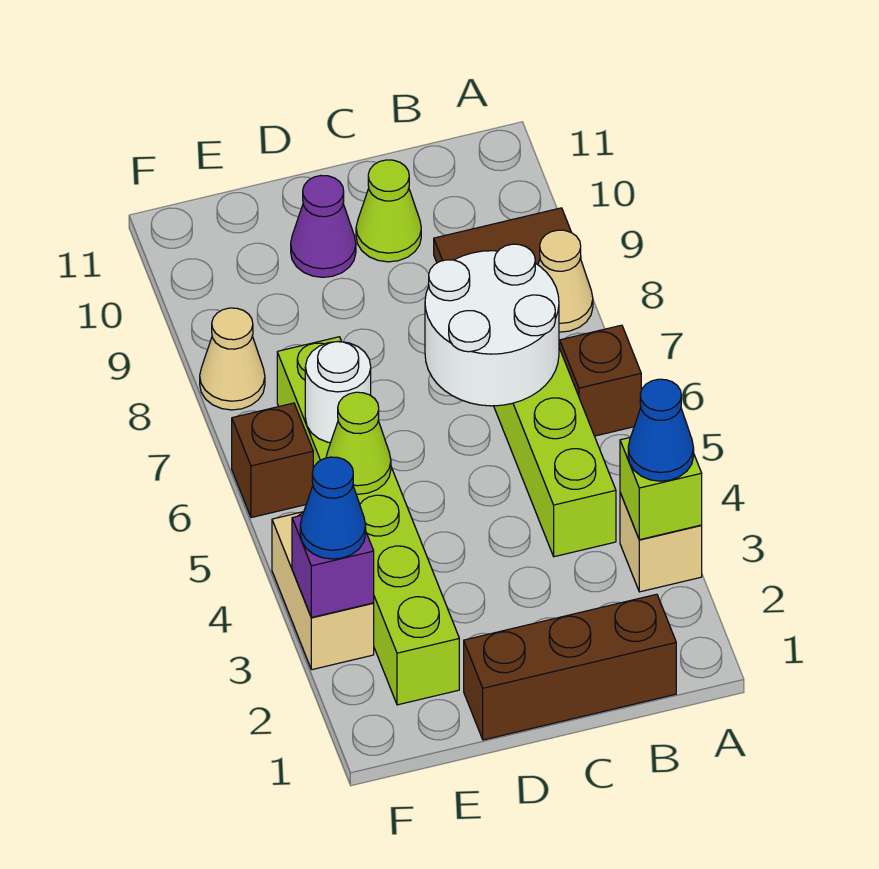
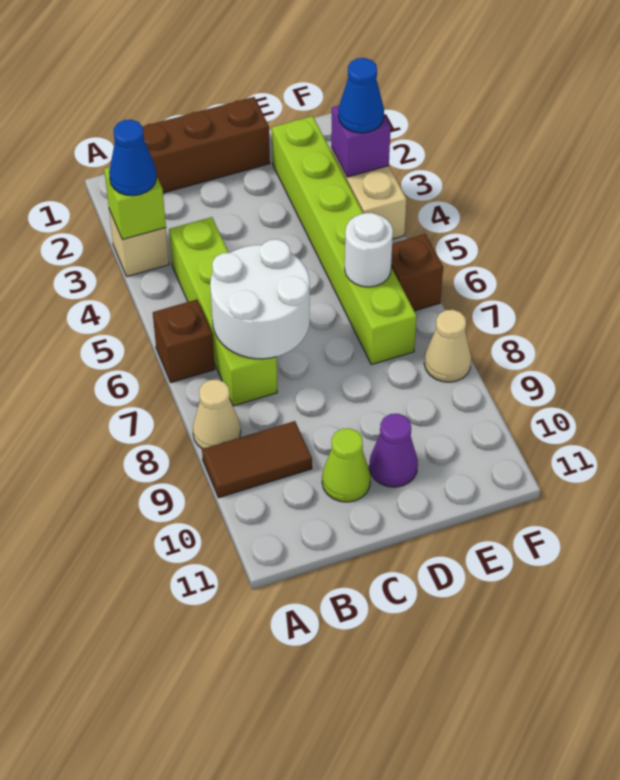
lime cone E5 level 2 -> none

